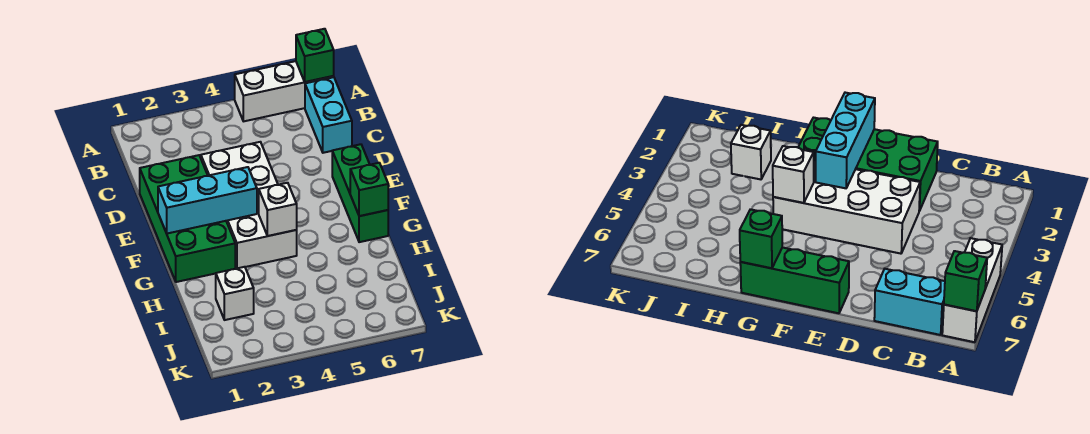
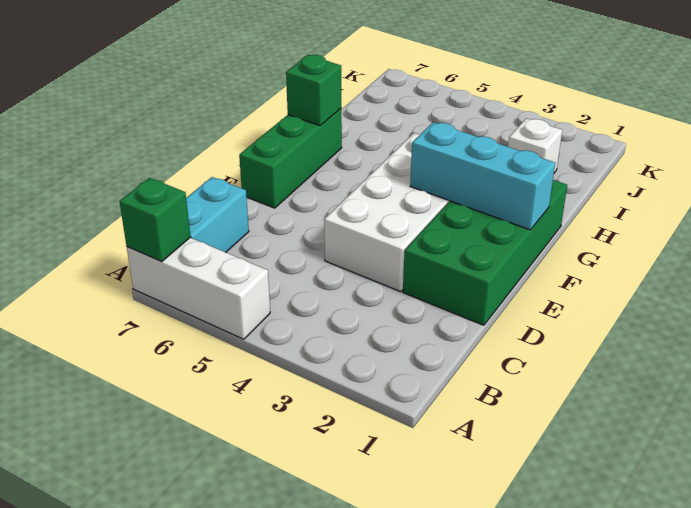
white brick G4 level 2 -> none

